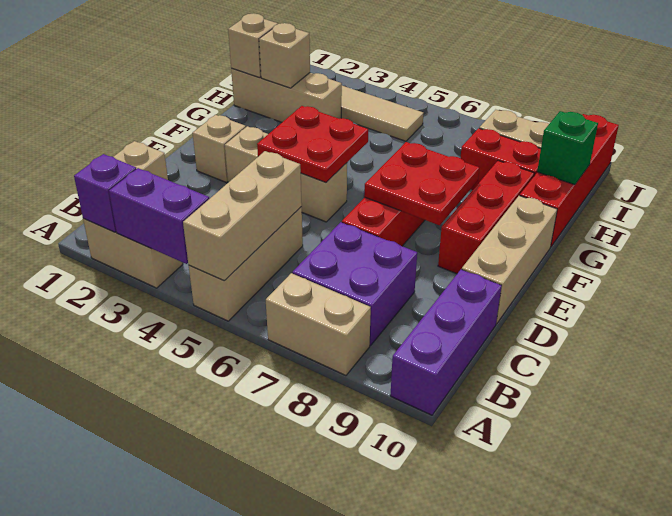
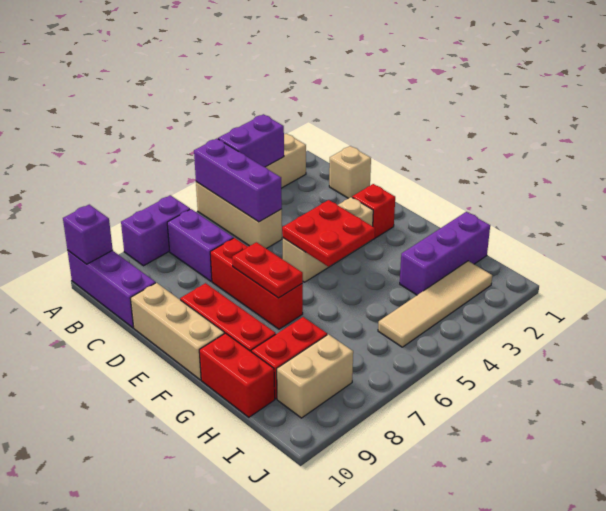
purple brick A2 level 2 -> purple brick A10 level 2
tan brick A5:C5 level 2 -> purple brick A5:C5 level 2
tan brick A7:A8 level 1 -> purple brick A7:A8 level 1
purple brick B7:C8 level 1 -> purple brick B7:C7 level 1
tan brick E2 level 1 -> red brick E2 level 1
red plate E7:F8 level 2 -> red plate E7:F7 level 2
red brick G10:J10 level 1 -> red brick G10:H10 level 1
tan brick H1:H3 level 1 -> purple brick H1:H3 level 1
tan brick H1 level 2 -> none
tan brick H2 level 2 -> none
green brick H10 level 2 -> none

